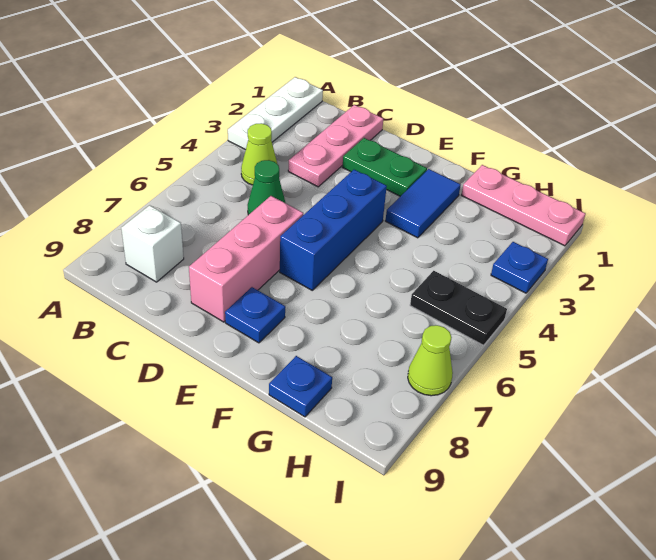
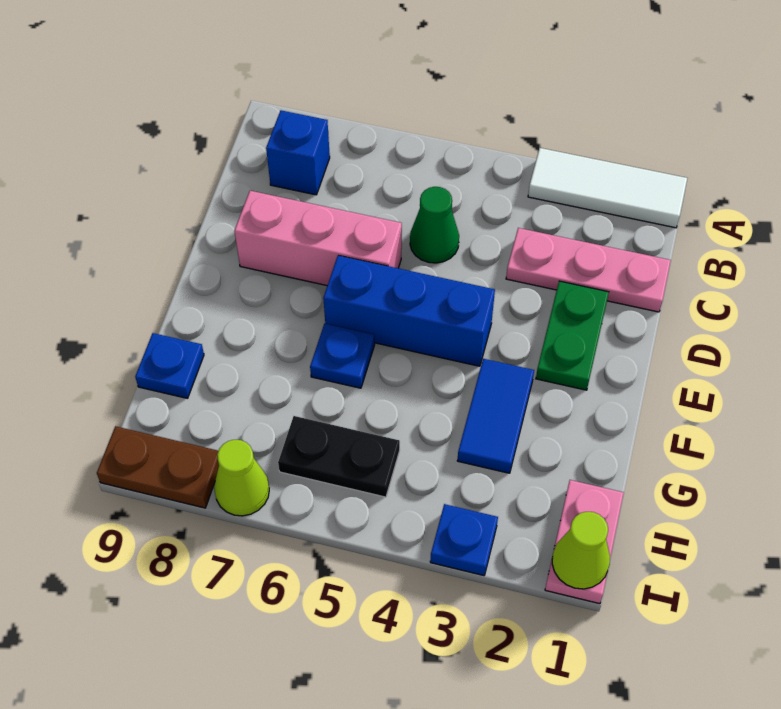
white plate A1:A3 level 1 -> white tile A1:A3 level 1
lime cone B4 level 1 -> lime cone I1 level 2
white brick B8 level 1 -> blue brick B8 level 1
blue plate E8 level 1 -> blue plate F6 level 1
blue tile F2:F3 level 1 -> blue tile F3:G3 level 1
pink plate G1:I1 level 1 -> pink plate H1:I1 level 1
black plate H5:I5 level 1 -> black plate H5:H6 level 1
none -> brown plate I8:I9 level 1

